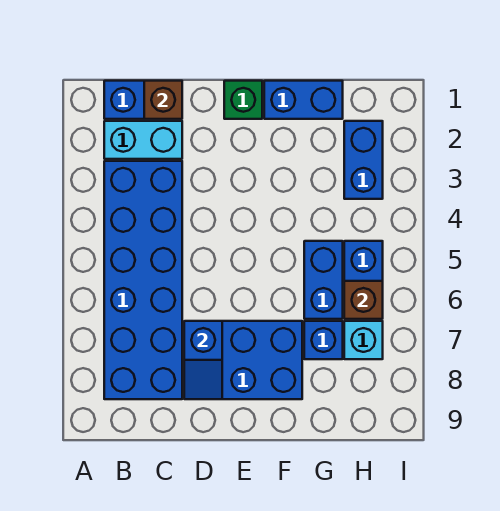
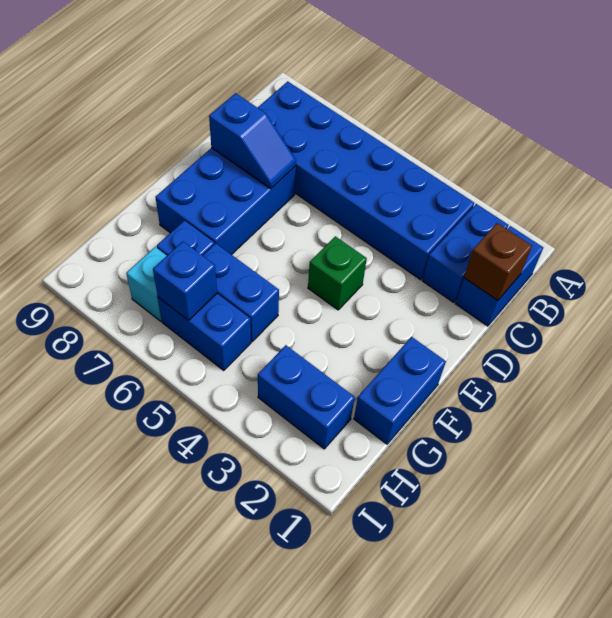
cyan brick B2:C2 level 1 -> blue brick B2:C2 level 1
blue slope D7:D8 level 2 top 7 -> blue slope D7:D8 level 2 top 8
green brick E1 level 1 -> green brick E4 level 1
brown brick H6 level 2 -> blue brick H6 level 2

